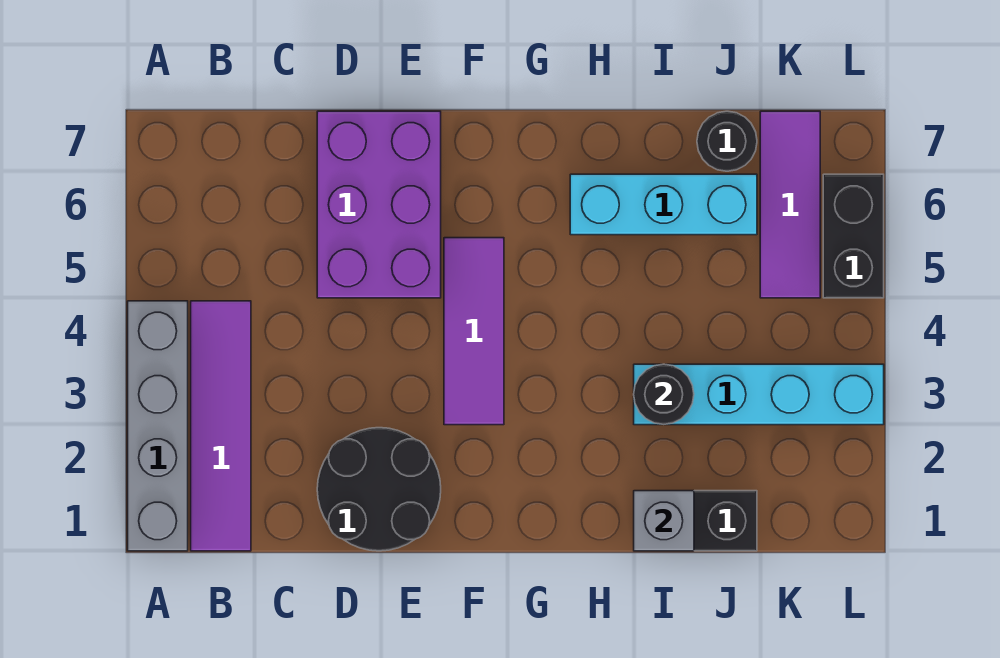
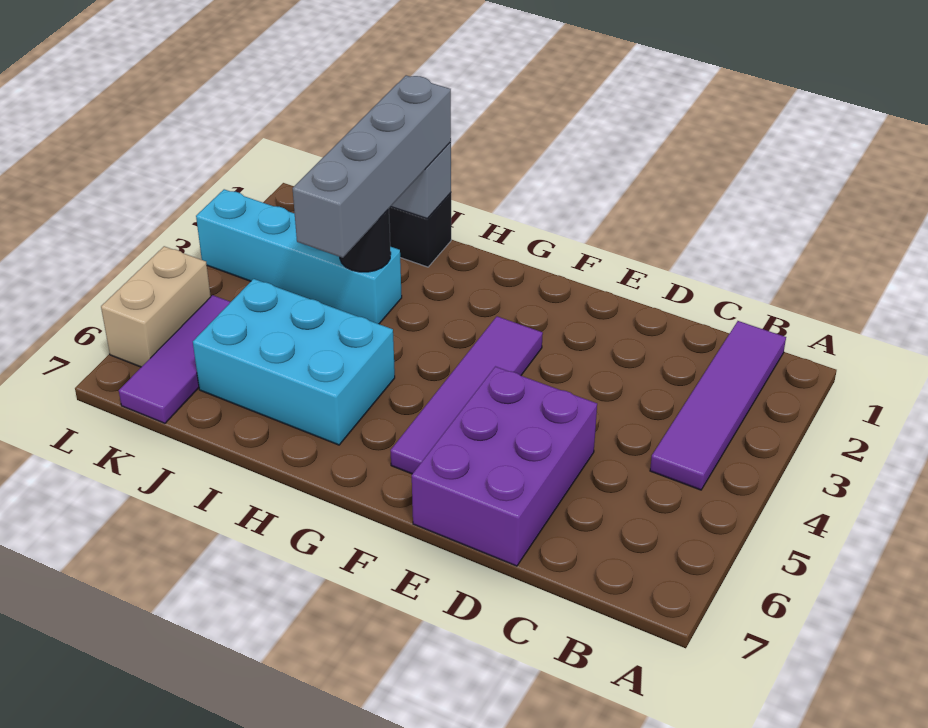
grey brick A1:A4 level 1 -> grey brick I1:I4 level 3
black round brick D1:E2 level 1 -> none
purple tile F3:F5 level 1 -> purple tile F3:F6 level 1
cyan brick H6:J6 level 1 -> cyan brick H5:J6 level 1
black round brick J7 level 1 -> none
black brick L5:L6 level 1 -> tan brick L5:L6 level 1

